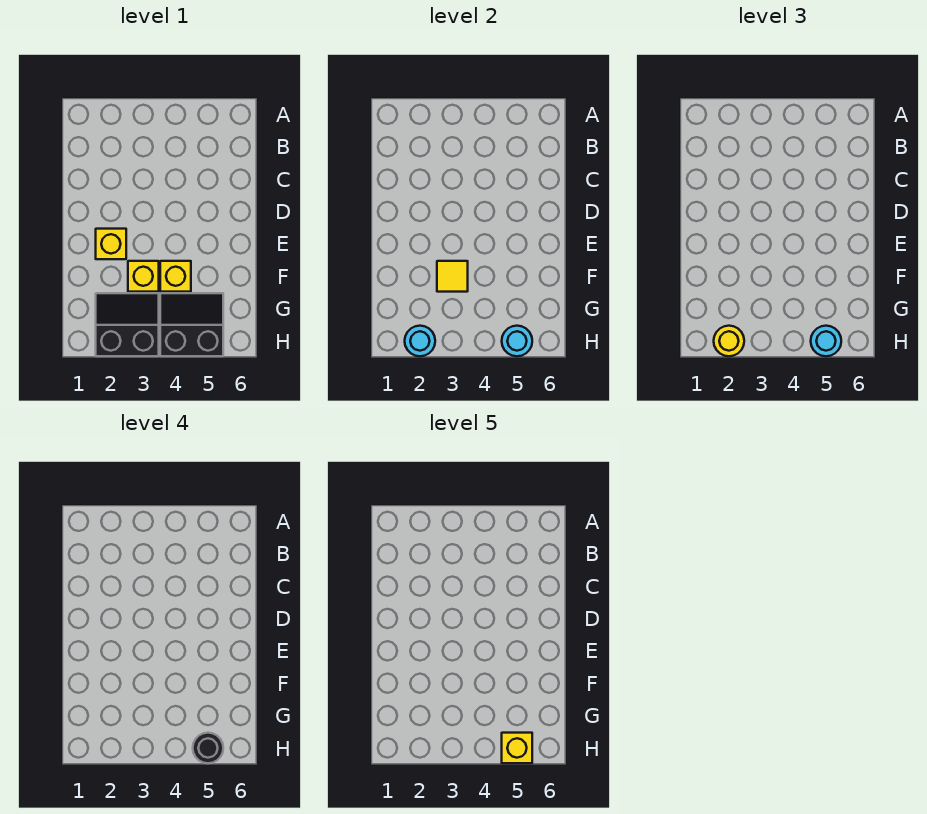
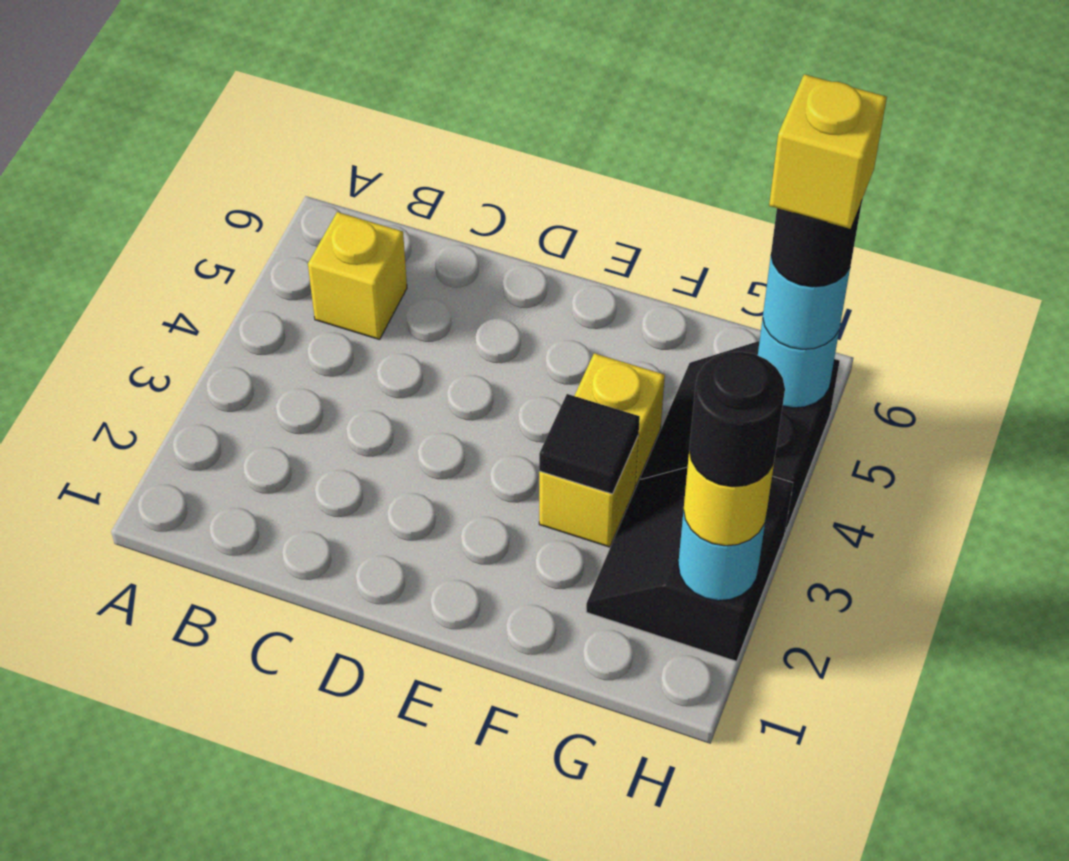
yellow brick E2 level 1 -> yellow brick B5 level 1
yellow tile F3 level 2 -> black tile F3 level 2
none -> black round brick H2 level 4

